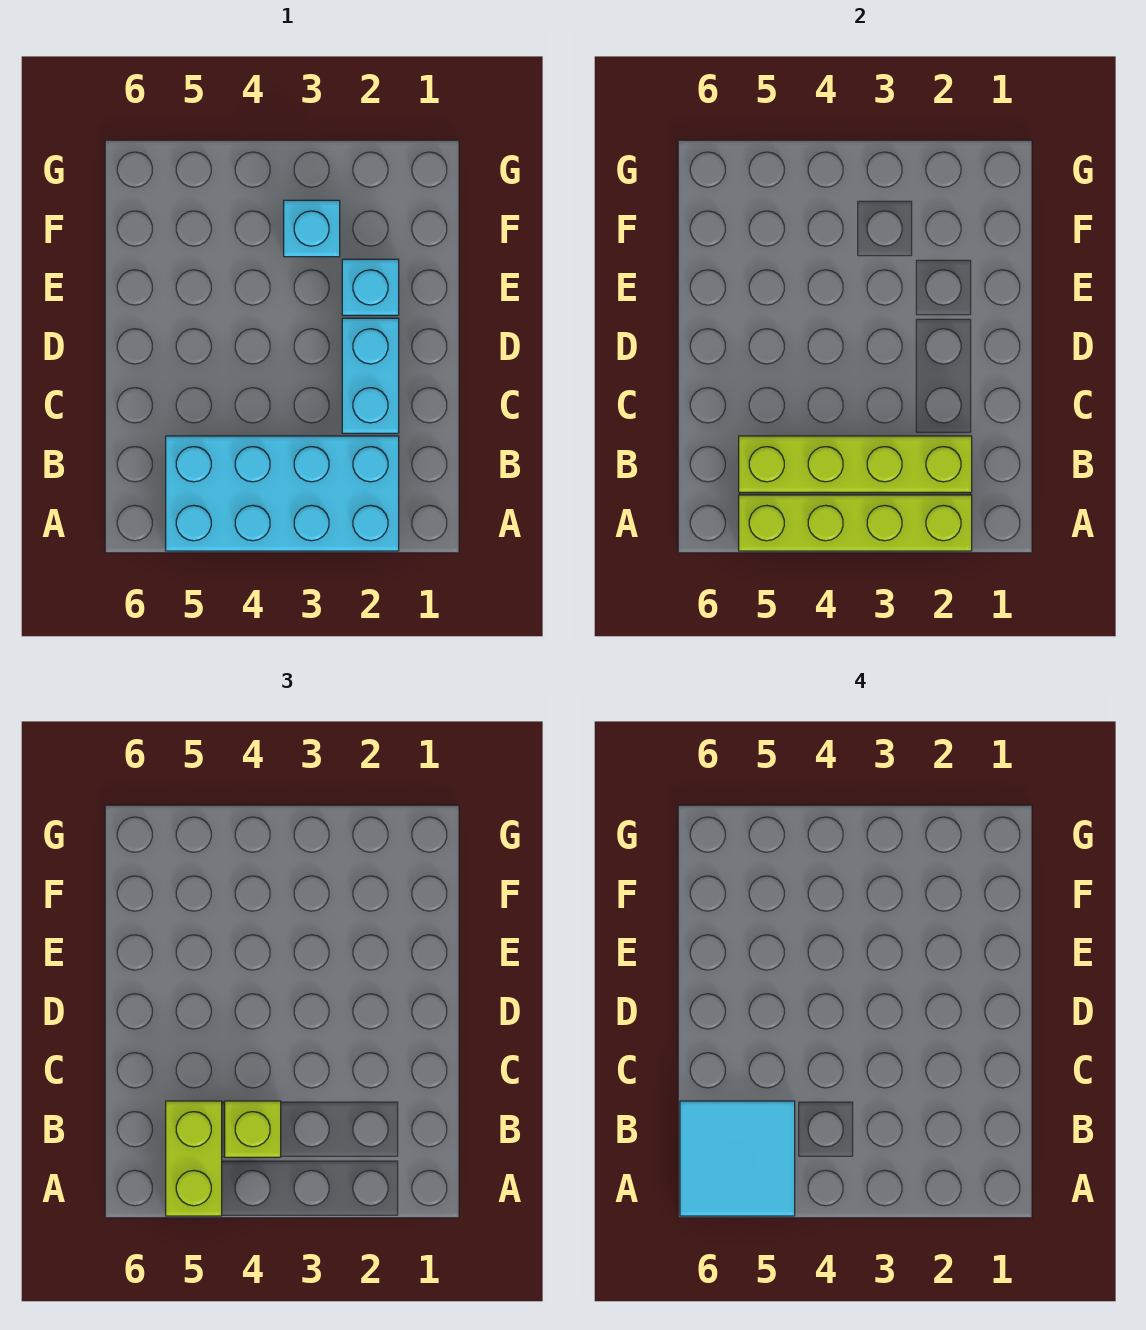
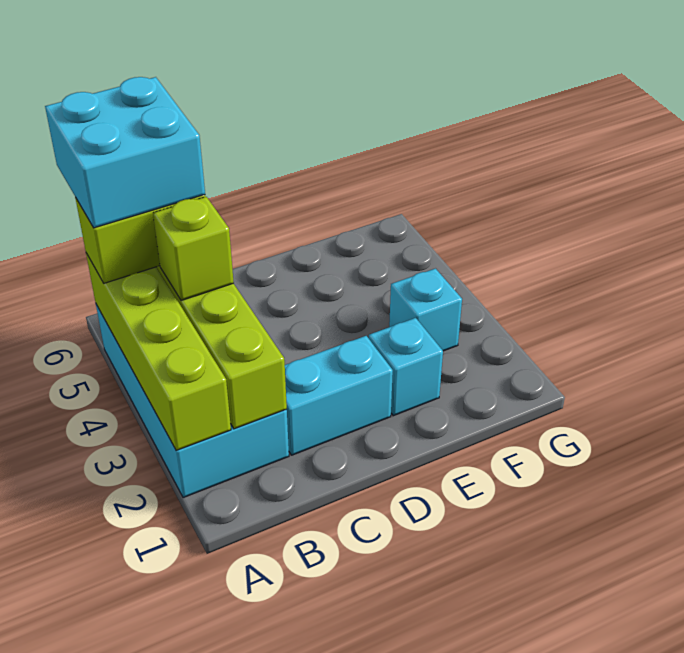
cyan tile A5:B6 level 4 -> cyan brick A5:B6 level 4

